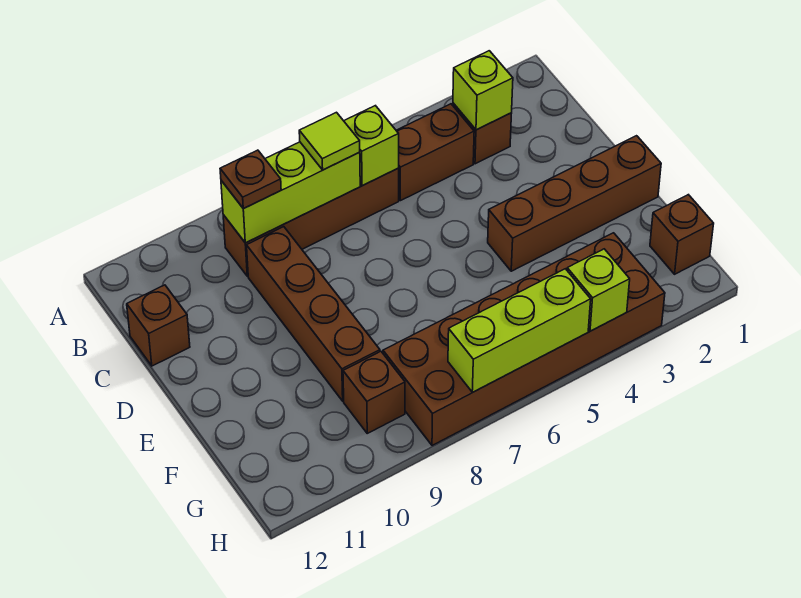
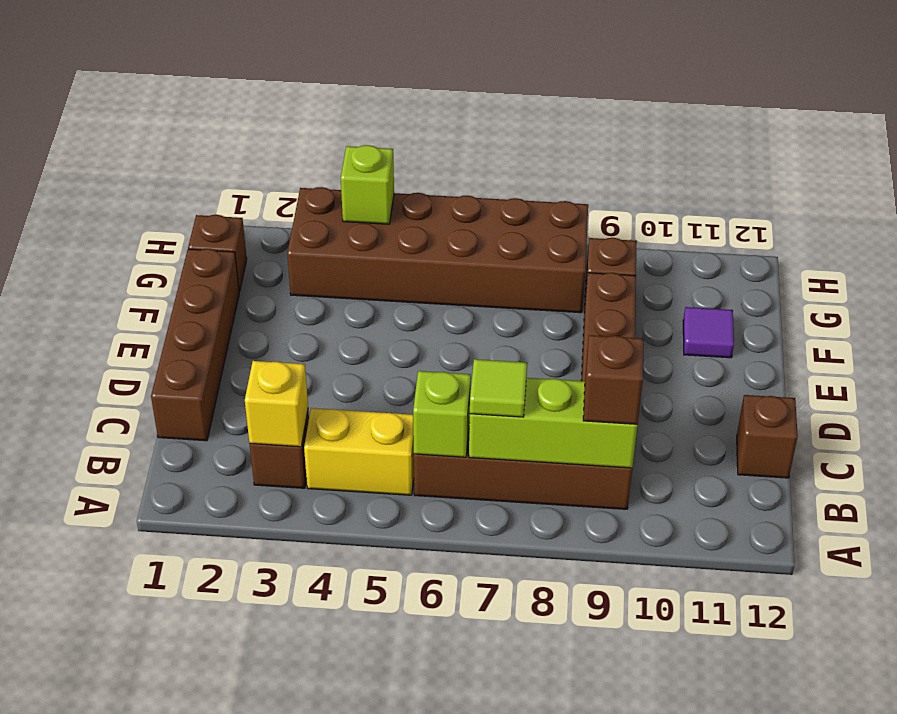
lime brick B3 level 2 -> yellow brick B3 level 2
brown brick B4:B5 level 1 -> yellow brick B4:B5 level 1
brown plate B9 level 3 -> brown brick B9 level 3
brown brick E1:E4 level 1 -> brown brick C1:F1 level 1
none -> purple tile F11 level 1
lime brick H5:H7 level 2 -> none

